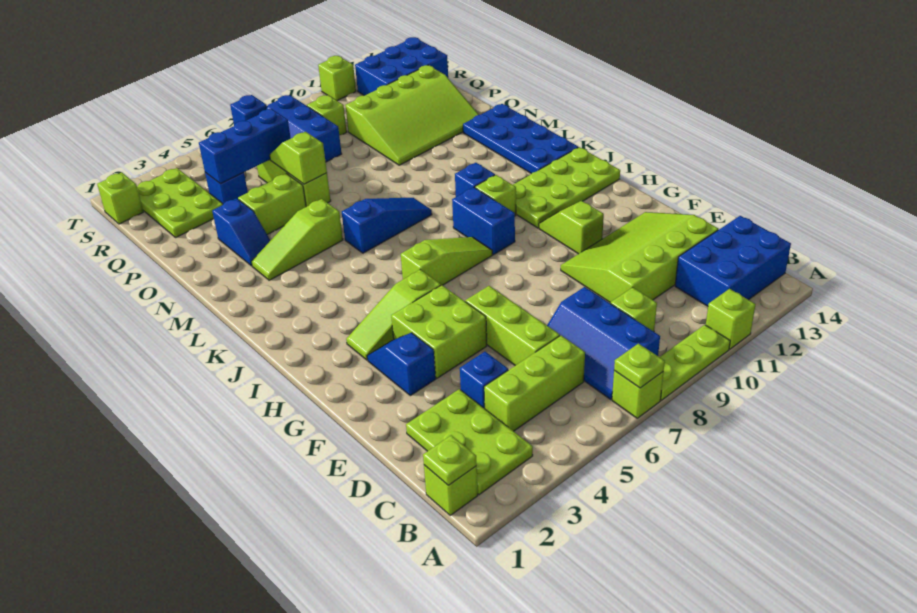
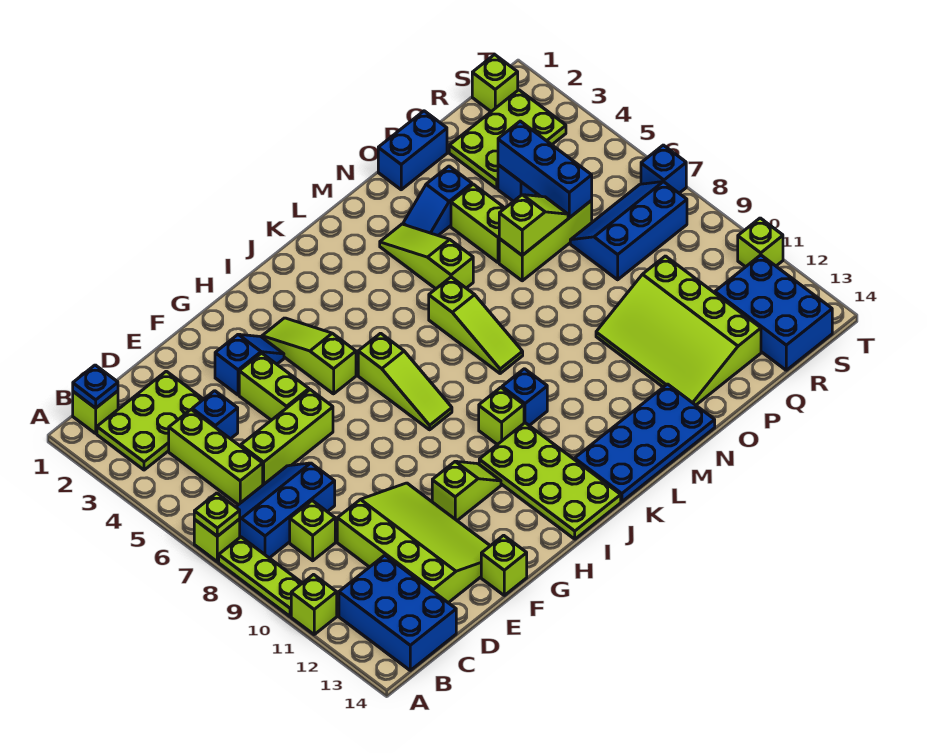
lime plate B1 level 2 -> blue plate B1 level 2
lime brick F4:G5 level 1 -> lime brick F4:F5 level 1
blue brick I9:J9 level 1 -> blue brick O1:P1 level 1
blue slope L6:L8 level 1 top 6 -> lime slope L6:L8 level 1 top 6
lime brick R9 level 1 -> lime brick F14 level 1

